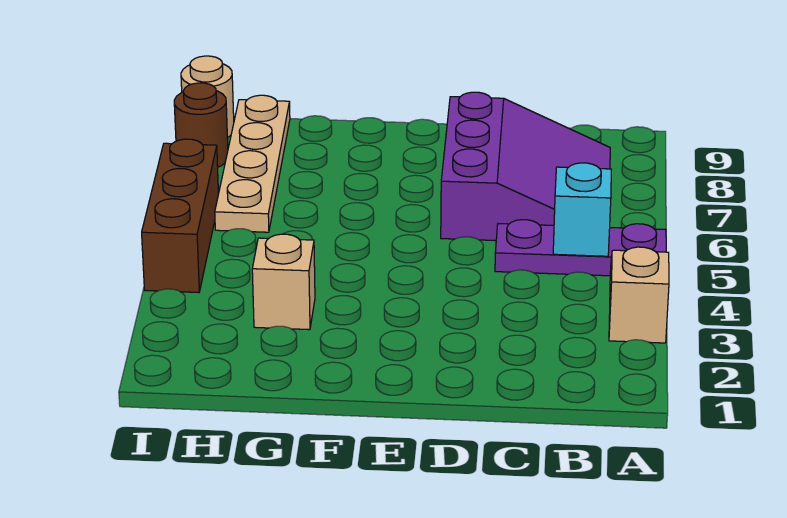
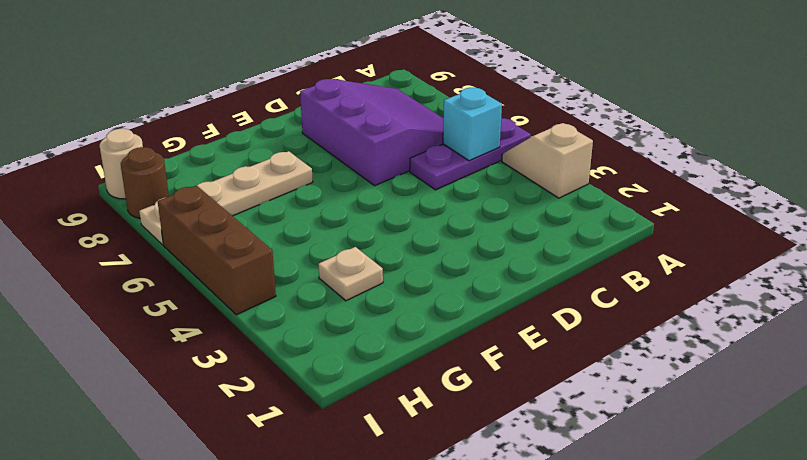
tan brick G3 level 1 -> tan plate G3 level 1
tan plate H6:H9 level 1 -> tan plate F7:I7 level 1

